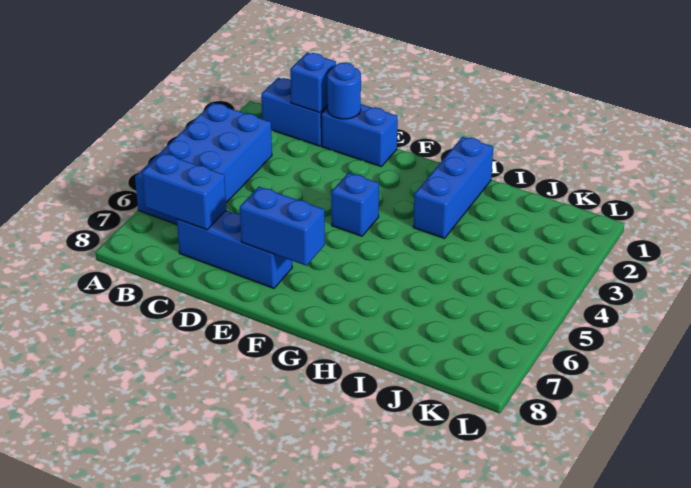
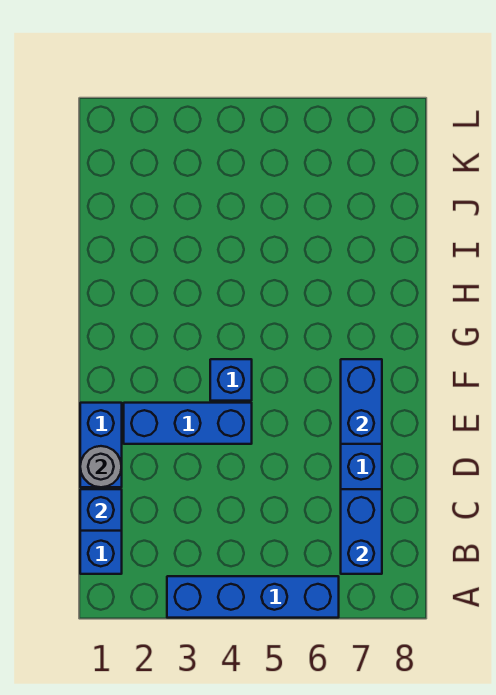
blue brick A3:B6 level 1 -> blue brick A3:A6 level 1
blue round brick D1 level 2 -> grey round brick D1 level 2
blue brick H1:H3 level 1 -> blue brick E2:E4 level 1

